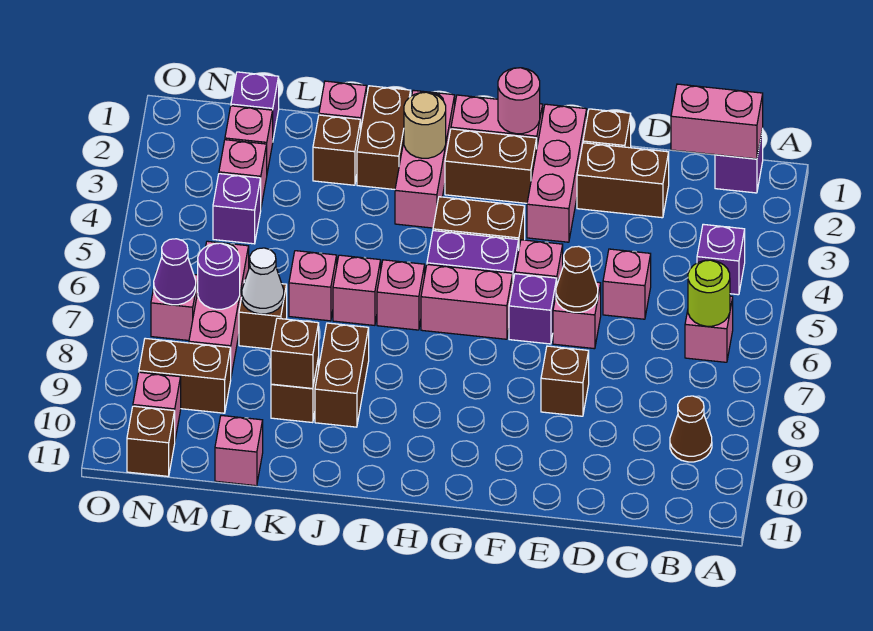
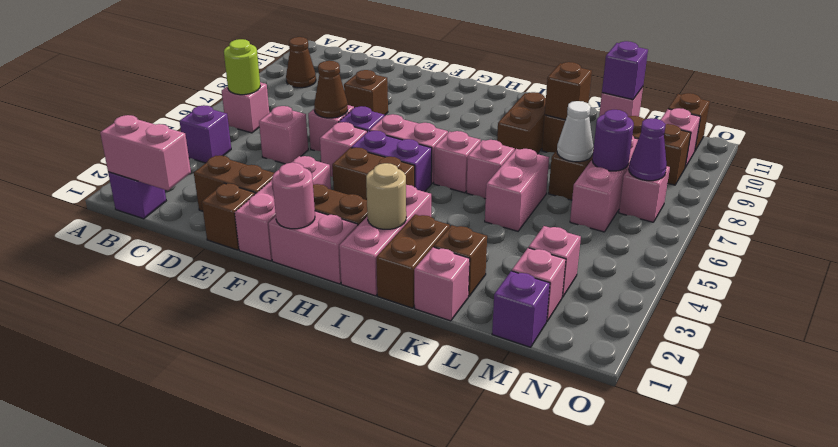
pink brick K6 level 1 -> pink brick K5:K6 level 1
purple brick M4 level 1 -> purple brick L11 level 2

